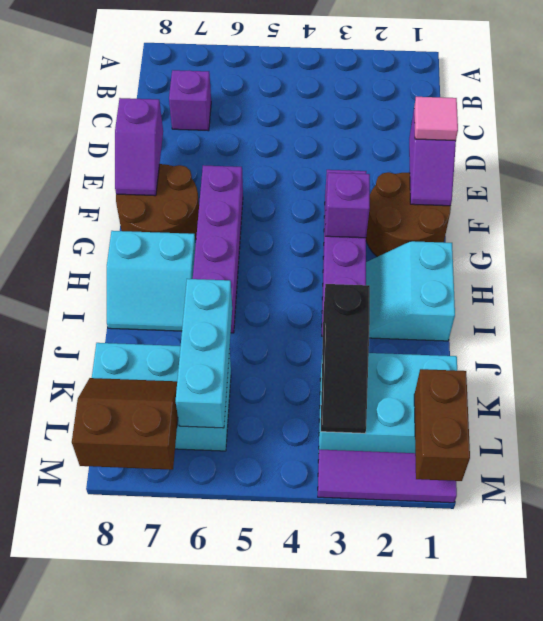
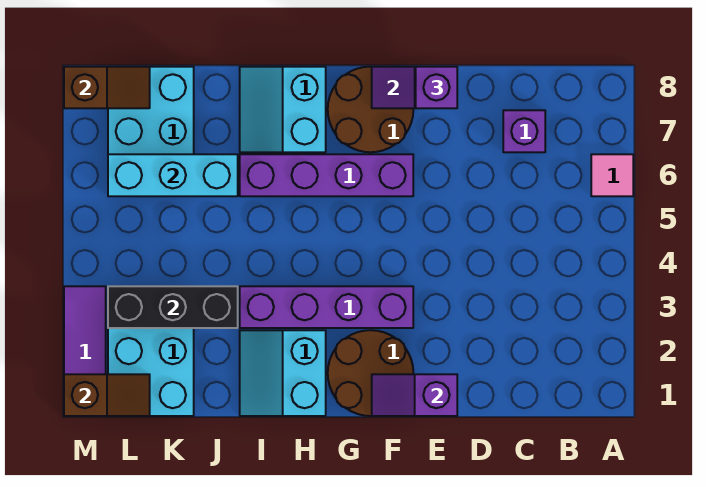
pink tile E1 level 3 -> pink tile A6 level 1
purple brick G3 level 2 -> purple brick E8 level 3
cyan slope H1:I2 level 1 top 1 -> cyan slope H1:I2 level 1 top H
black slope J3:L3 level 2 top J -> black brick J3:L3 level 2
brown brick L1:M1 level 2 -> brown slope L1:M1 level 2 top M
brown slope L7:M8 level 2 top M -> brown slope L8:M8 level 2 top M

